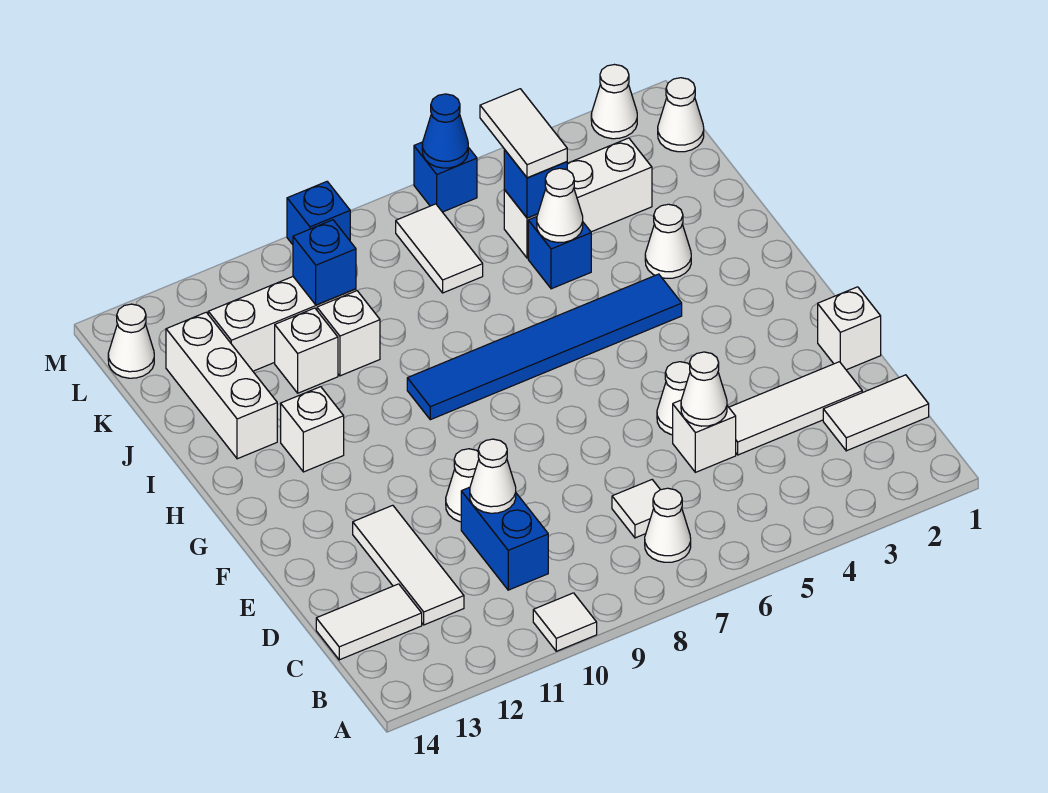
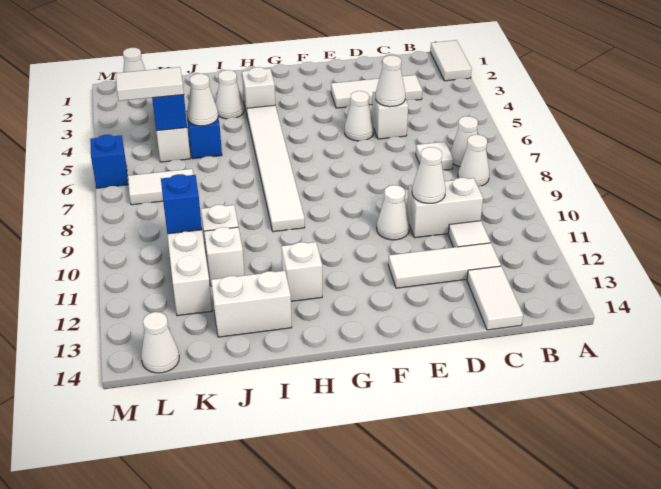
white tile A10 level 1 -> white tile C11 level 1
white tile C1:C2 level 1 -> white tile A1:A2 level 1
blue brick C10:D10 level 1 -> white brick C10:D10 level 1
white tile D2:D4 level 1 -> white tile C3:E3 level 1
white brick E1 level 1 -> white brick H3 level 1
blue tile H4:H9 level 1 -> white tile H4:H9 level 1
white brick I13:K13 level 1 -> white brick I13:J13 level 1
white cone M2 level 1 -> white cone B8 level 1
blue cone M6 level 2 -> none
blue brick M9 level 1 -> none

